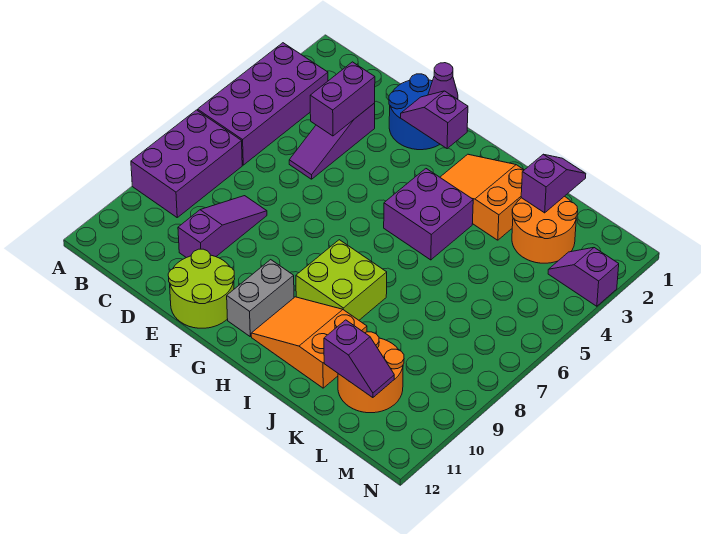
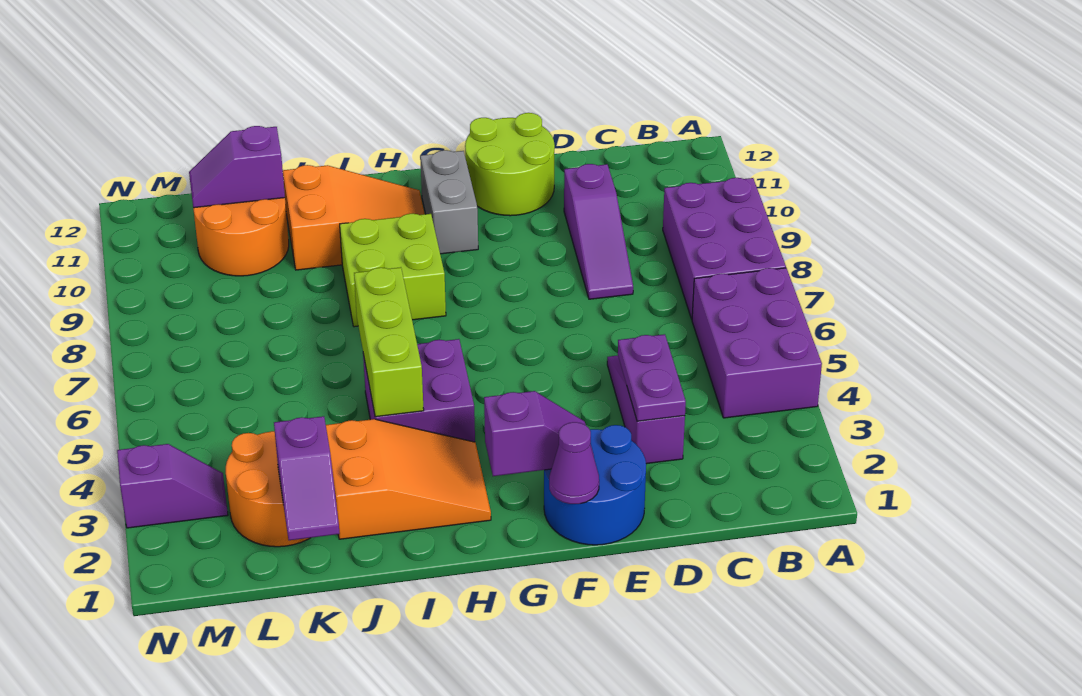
purple brick A3:B6 level 1 -> purple brick A4:B6 level 1
purple brick D3:D4 level 2 -> purple plate D3:D4 level 2
none -> lime brick I4:I6 level 2

